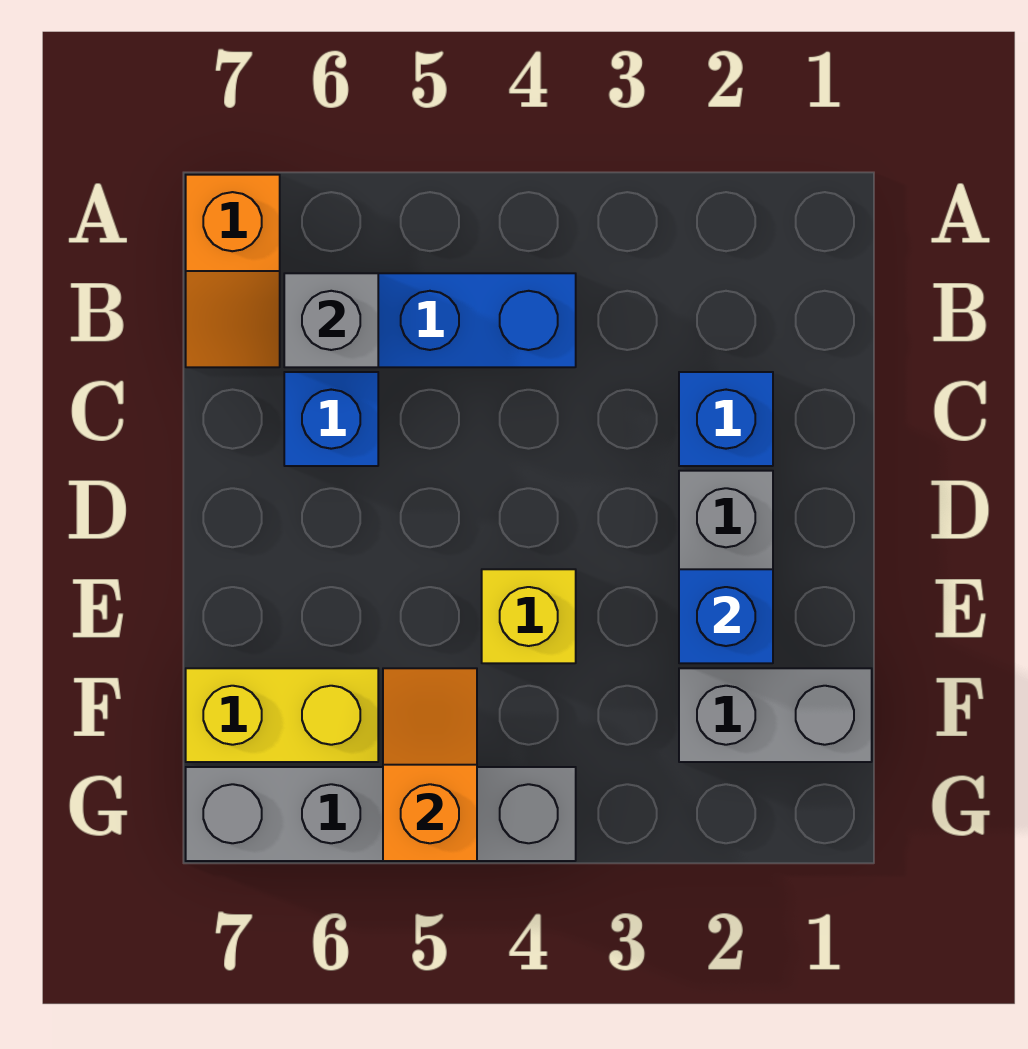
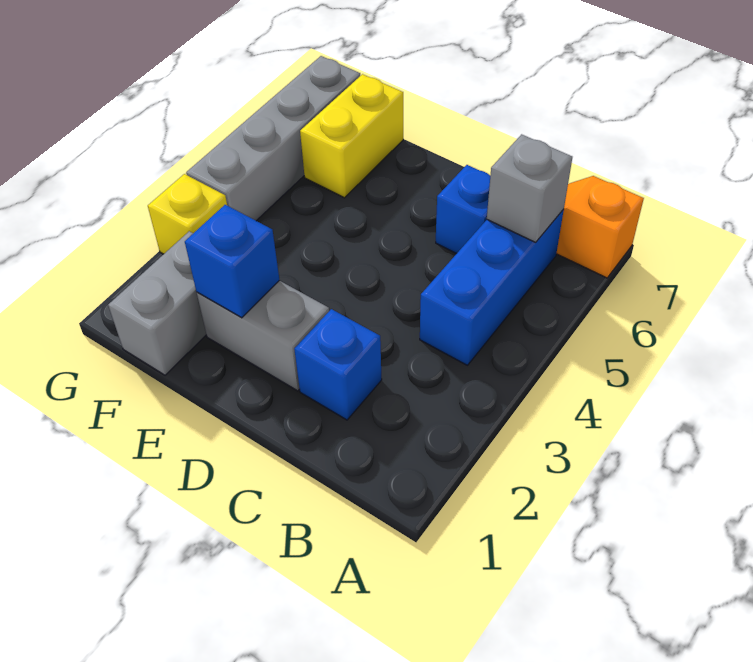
yellow brick E4 level 1 -> yellow brick G3 level 1
orange slope F5:G5 level 2 top G -> none

